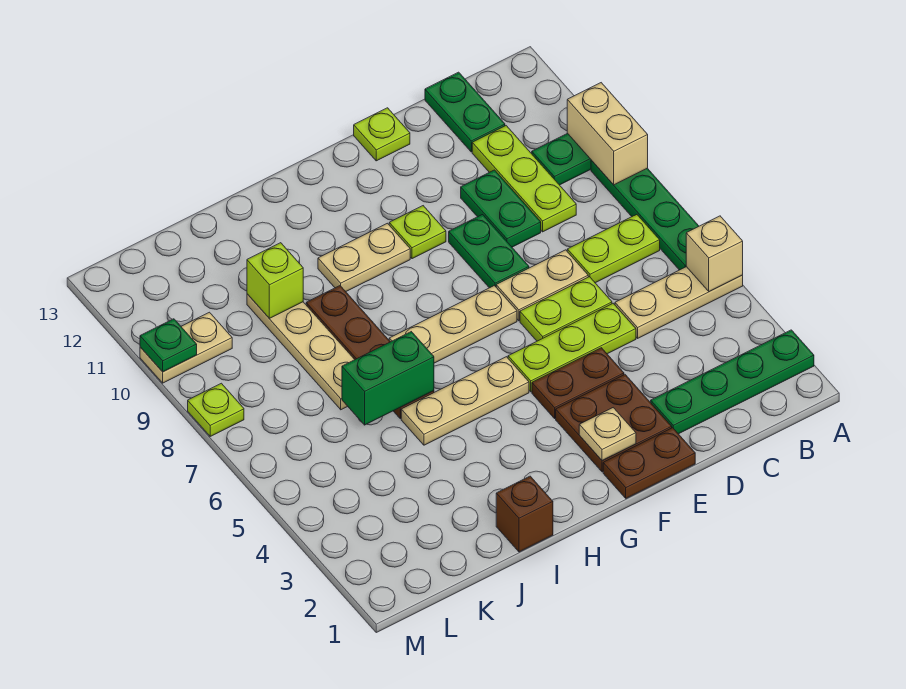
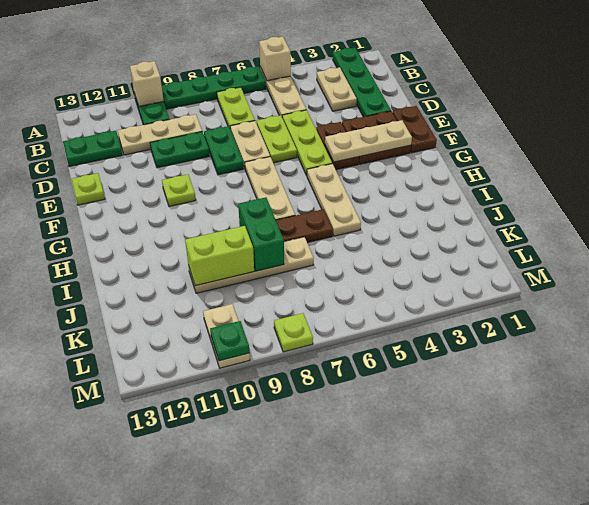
tan brick A9:A10 level 2 -> tan brick A10 level 2
lime plate C9:C11 level 1 -> tan plate C9:C11 level 1
green plate E8:E9 level 1 -> green plate D8:E8 level 1
tan plate F2 level 2 -> tan plate F2:F4 level 2
tan plate G10:H10 level 1 -> tan plate B3:C3 level 1
brown brick I1 level 1 -> none
green brick I6:J6 level 2 -> green brick I8:J8 level 2
lime brick J10 level 2 -> lime brick J9:J10 level 2

